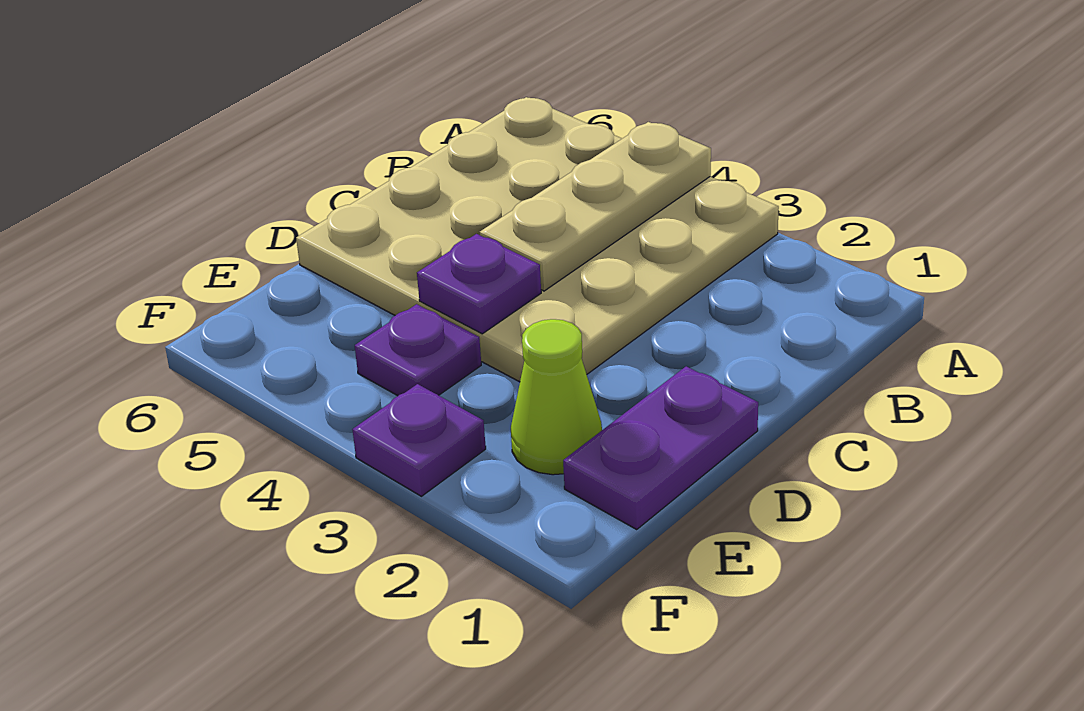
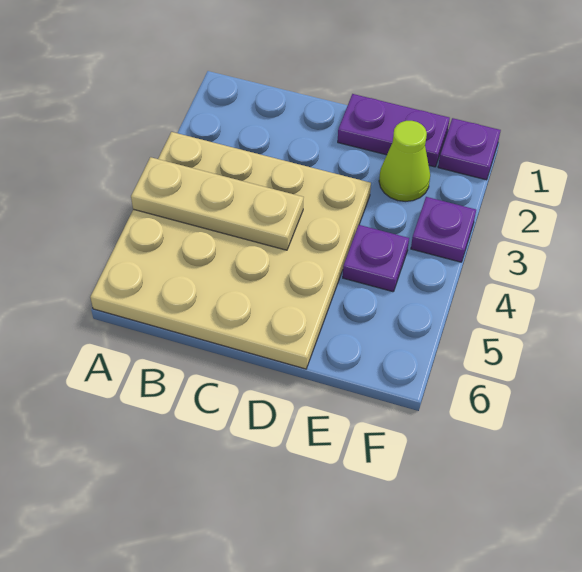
purple plate D4 level 2 -> purple plate F1 level 1

